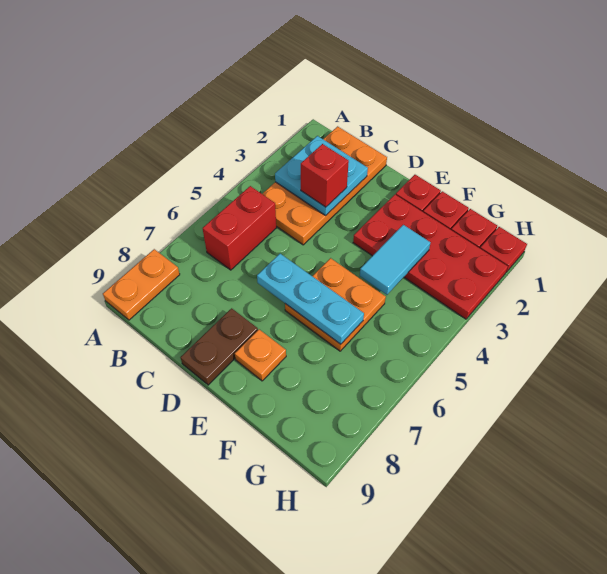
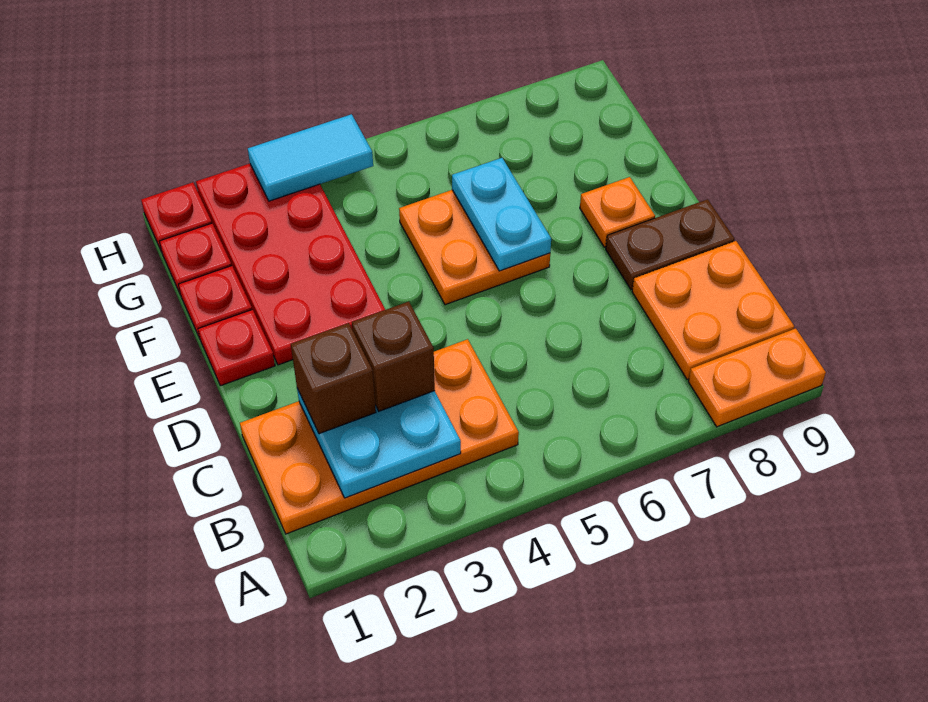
red brick B5:B6 level 1 -> none
none -> orange plate B8:C9 level 1
none -> brown brick C2 level 3
red brick C3 level 3 -> brown brick C3 level 3
cyan plate D6:F6 level 2 -> cyan plate E6:F6 level 2
cyan tile F3:F4 level 2 -> cyan tile H3:H4 level 2

